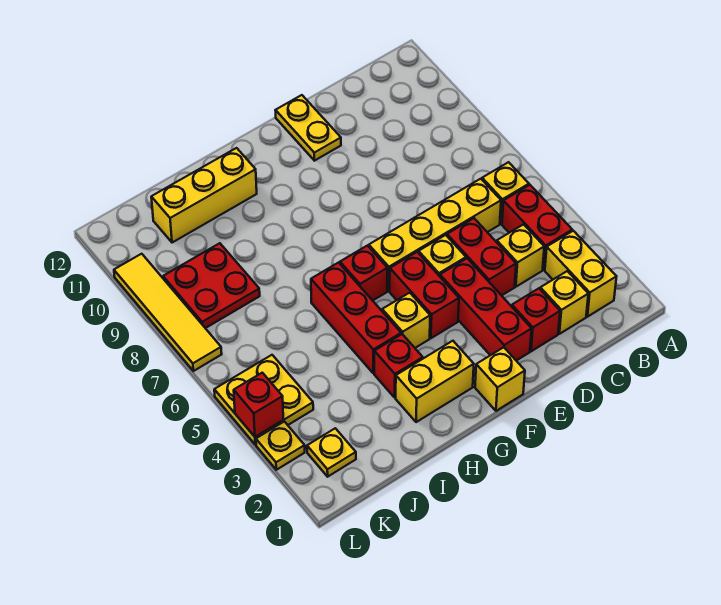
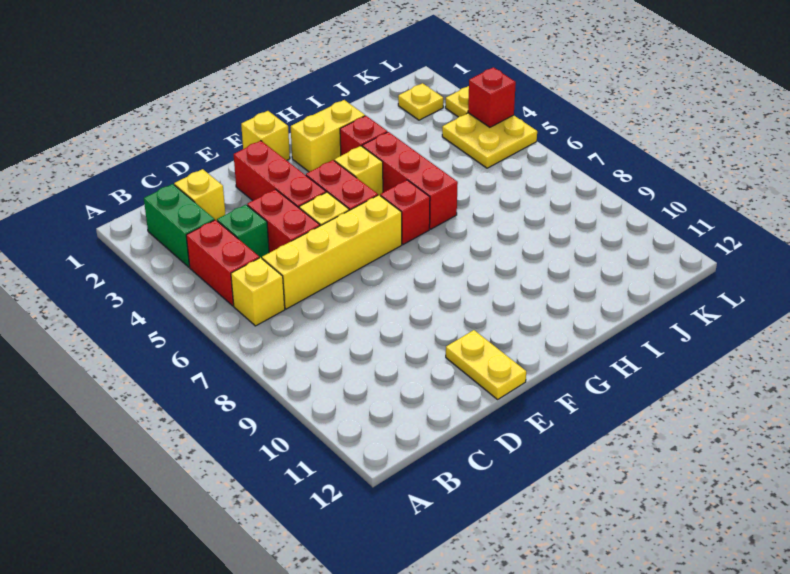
yellow brick B2:B3 level 1 -> green brick B2:B3 level 1
yellow brick C4 level 1 -> green brick C4 level 1
red brick D2 level 1 -> none
yellow brick H11:J11 level 1 -> none
red plate J8:K9 level 1 -> none
yellow tile L7:L10 level 1 -> none

